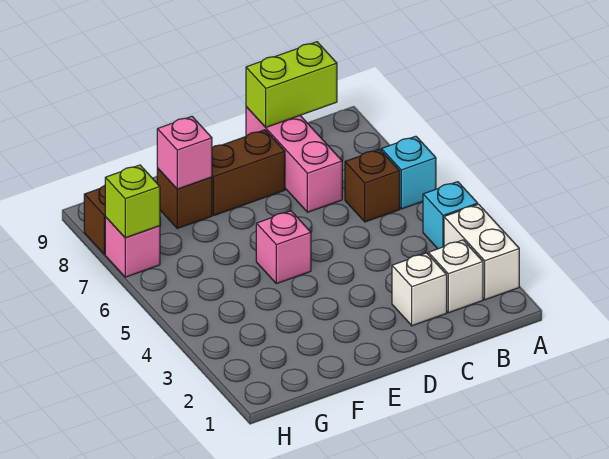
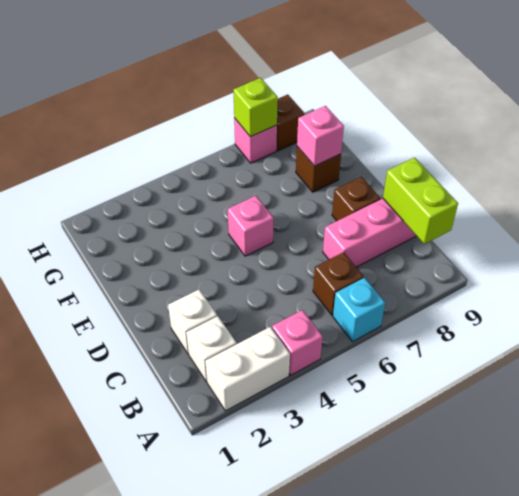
cyan brick A4 level 1 -> pink brick A4 level 1
brown brick D8:E8 level 1 -> brown brick D8 level 1

